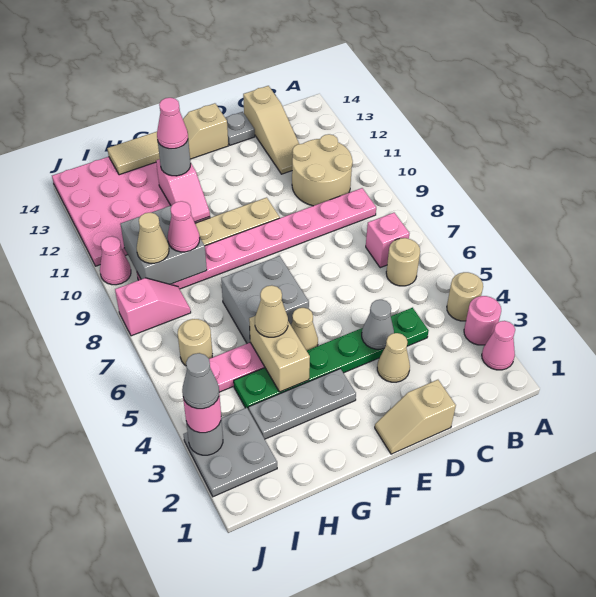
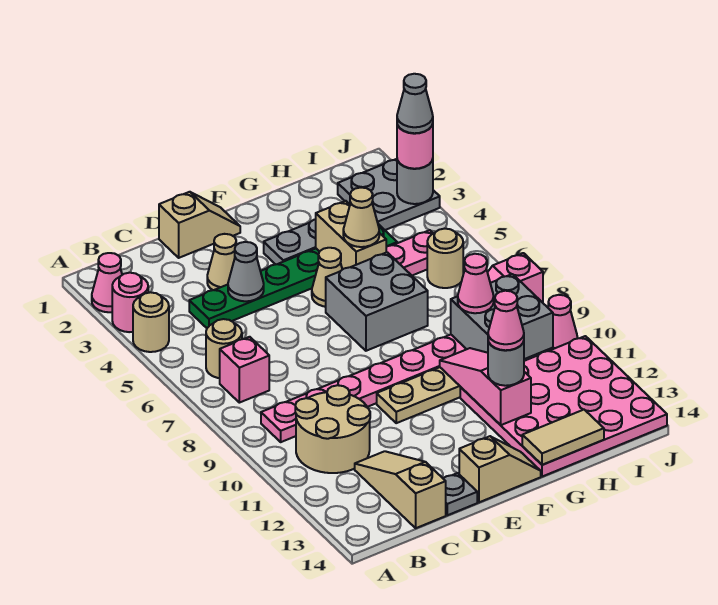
pink slope G11:G12 level 2 top 12 -> pink slope G10:G12 level 2 top 12
tan cone I9 level 3 -> none

